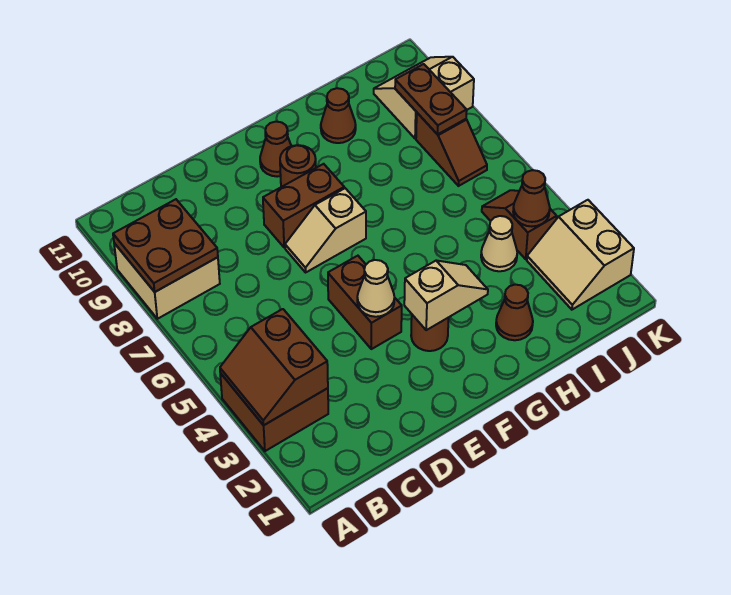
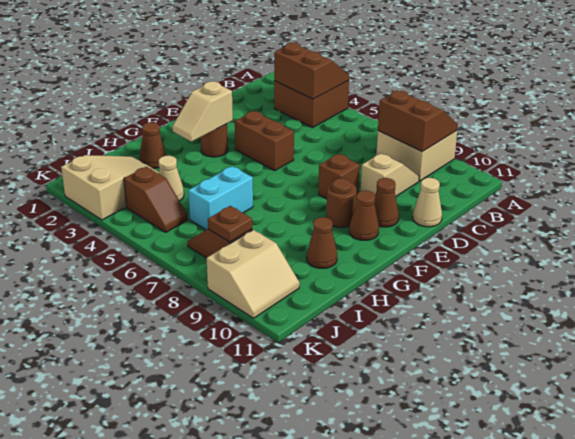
brown plate A8:B9 level 2 -> brown slope A8:B9 level 2 top B
tan cone E4 level 2 -> tan cone D11 level 1
tan slope E7:F7 level 1 top F -> tan slope C9:D9 level 1 top D
brown brick E8:F8 level 1 -> brown brick E8 level 1
none -> cyan brick H6:I6 level 1
tan slope J2:K3 level 1 top K -> tan slope I2:K3 level 1 top K
brown cone J4 level 2 -> brown cone E10 level 1
brown plate J8:J9 level 2 -> brown plate J8 level 2

